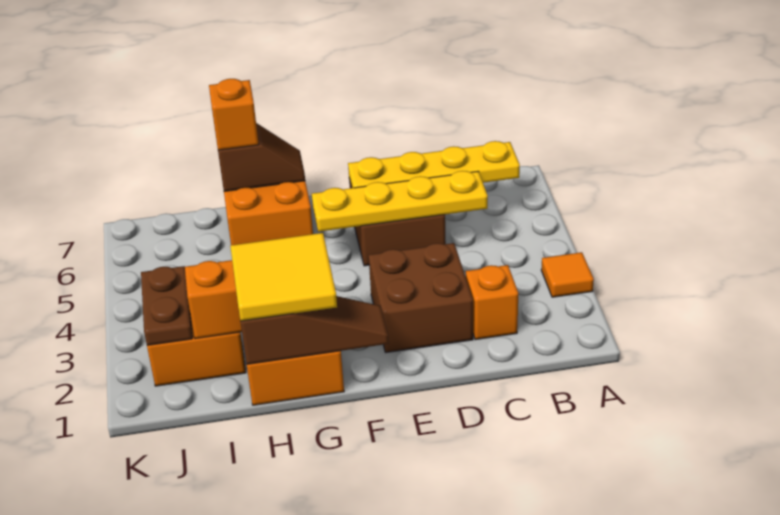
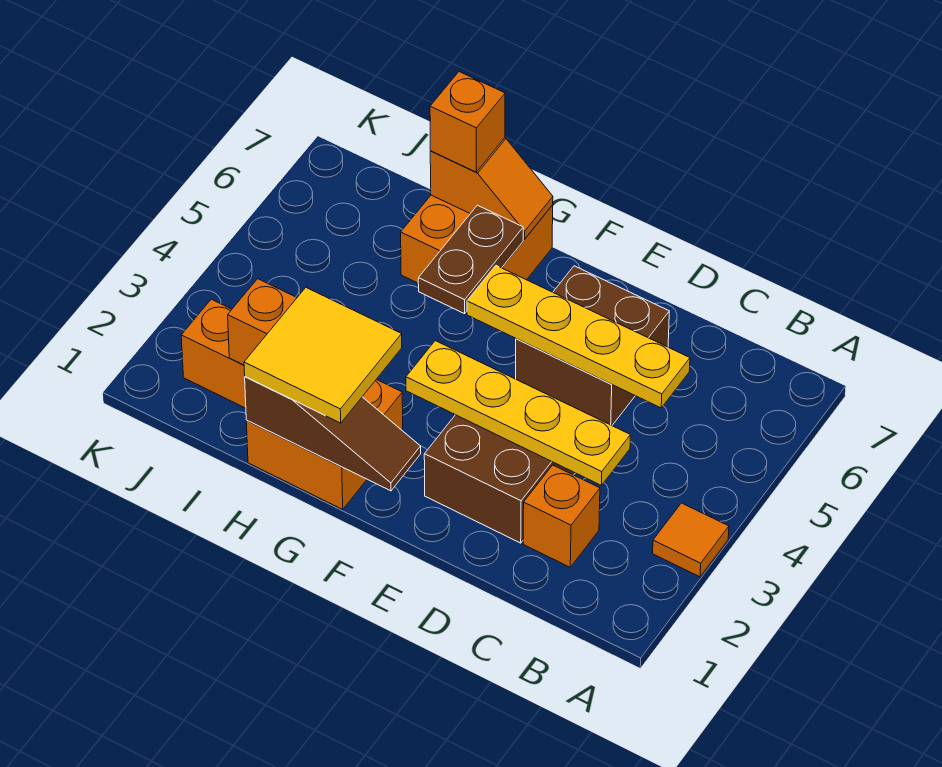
yellow plate B6:E6 level 2 -> yellow plate C3:F3 level 2
brown slope G7:H7 level 2 top H -> orange slope G7:H7 level 2 top H
brown plate J2:J3 level 2 -> brown plate G5:G6 level 2

